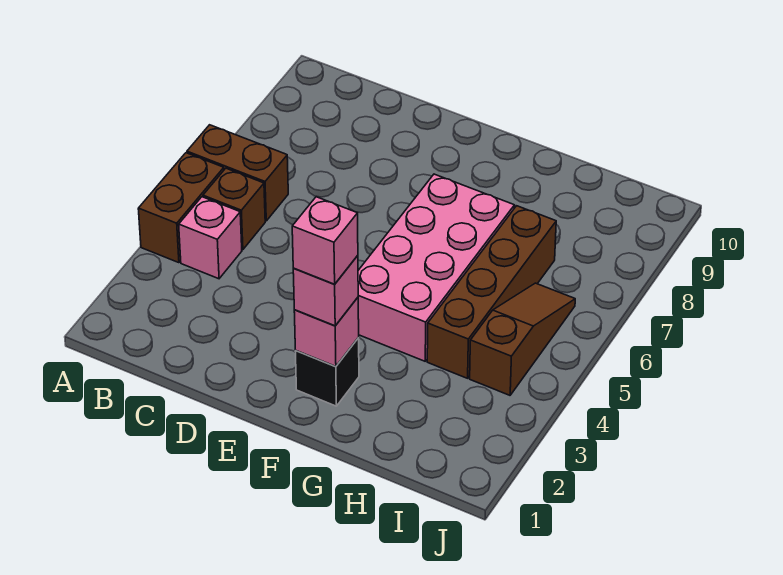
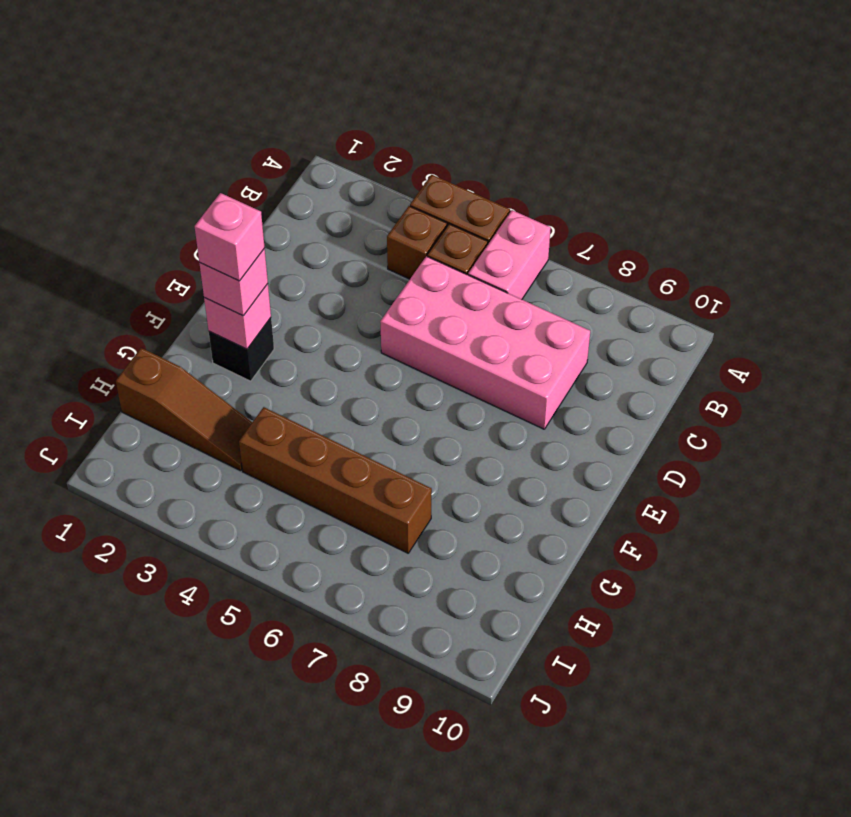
brown brick A6:B6 level 1 -> pink brick A6:B6 level 1
pink brick B4 level 1 -> brown brick B4 level 1
pink brick F4:G7 level 1 -> pink brick C5:D8 level 1
brown slope I4:I6 level 1 top 4 -> brown slope H1:H3 level 1 top 1

